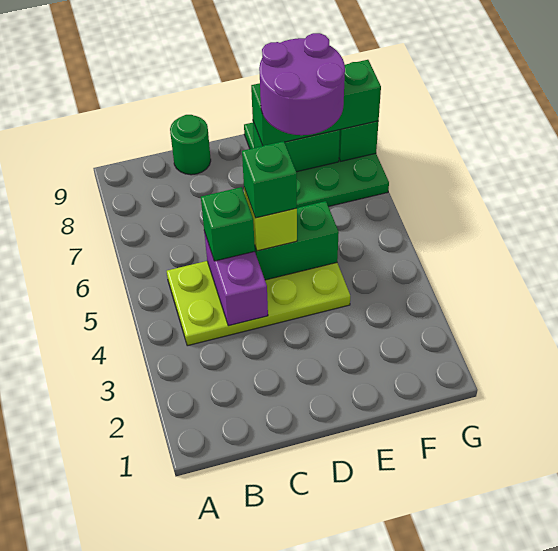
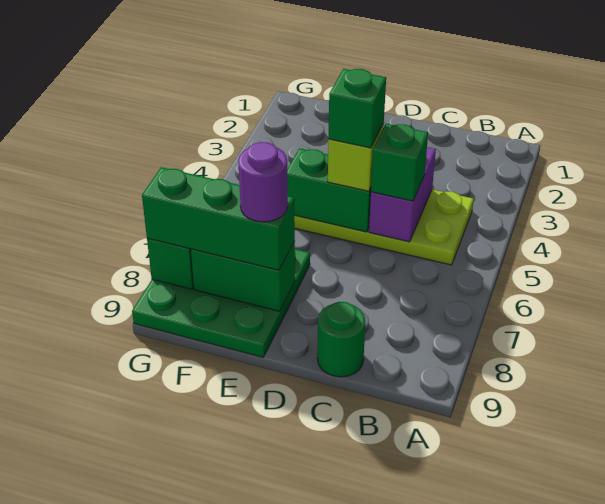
purple round brick E7:F8 level 4 -> purple round brick E8 level 4

